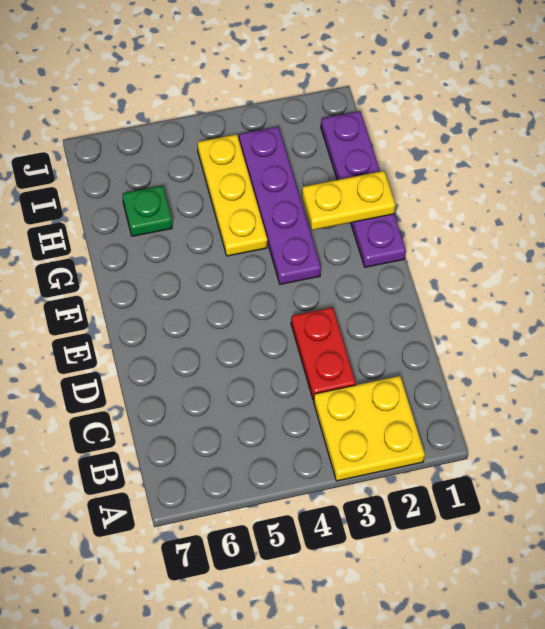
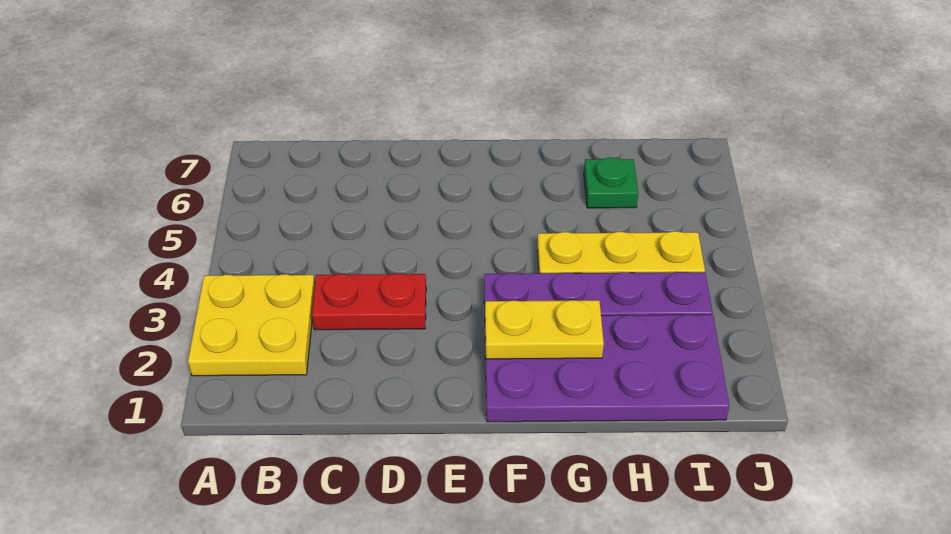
purple plate F1:I1 level 1 -> purple plate F1:I2 level 1
yellow plate G1:G2 level 2 -> yellow plate F2:G2 level 2

